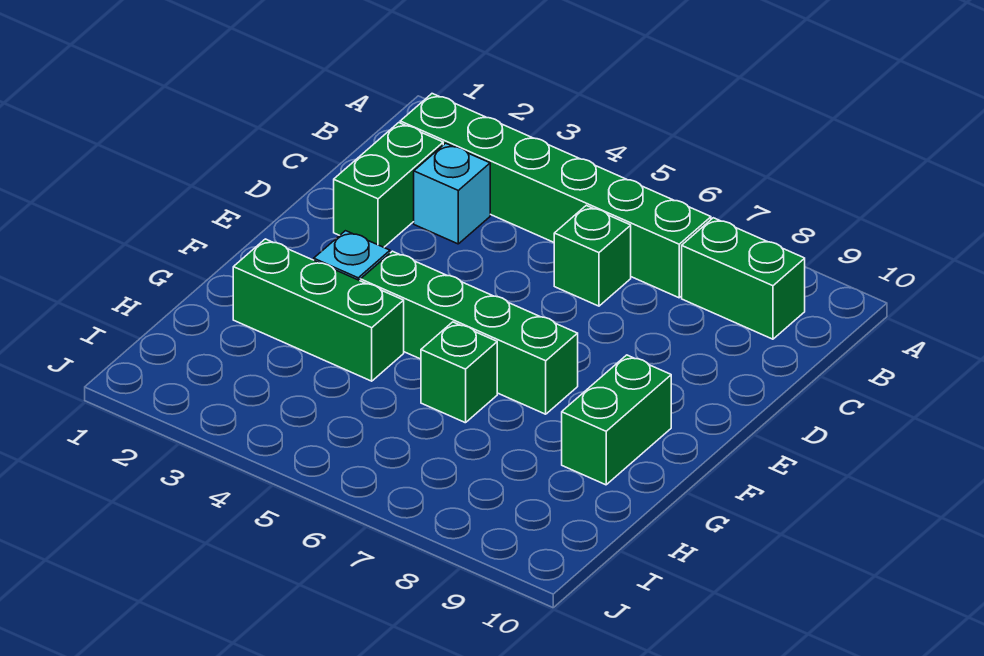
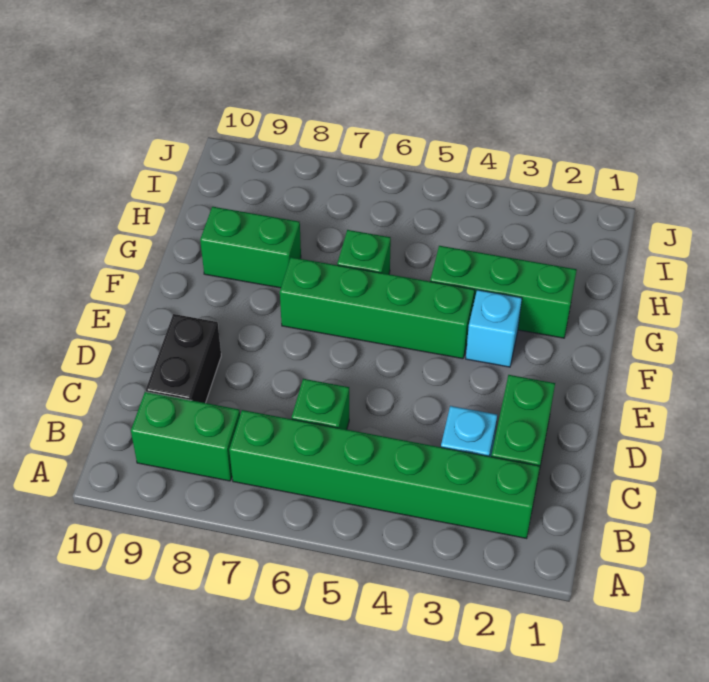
none -> black brick C9:D9 level 1
green brick F9:G9 level 1 -> green brick G8:G9 level 1

